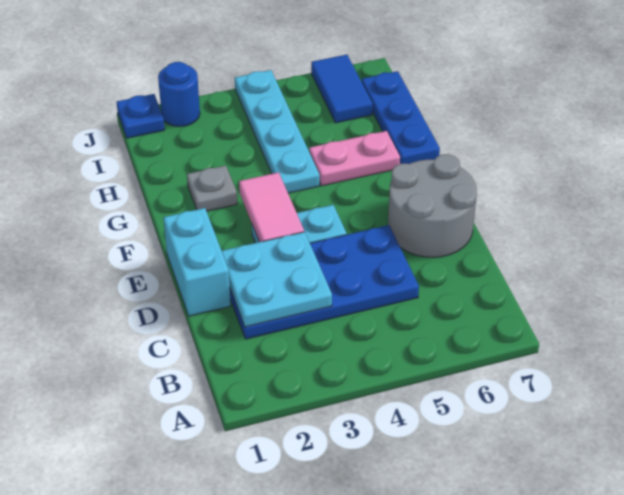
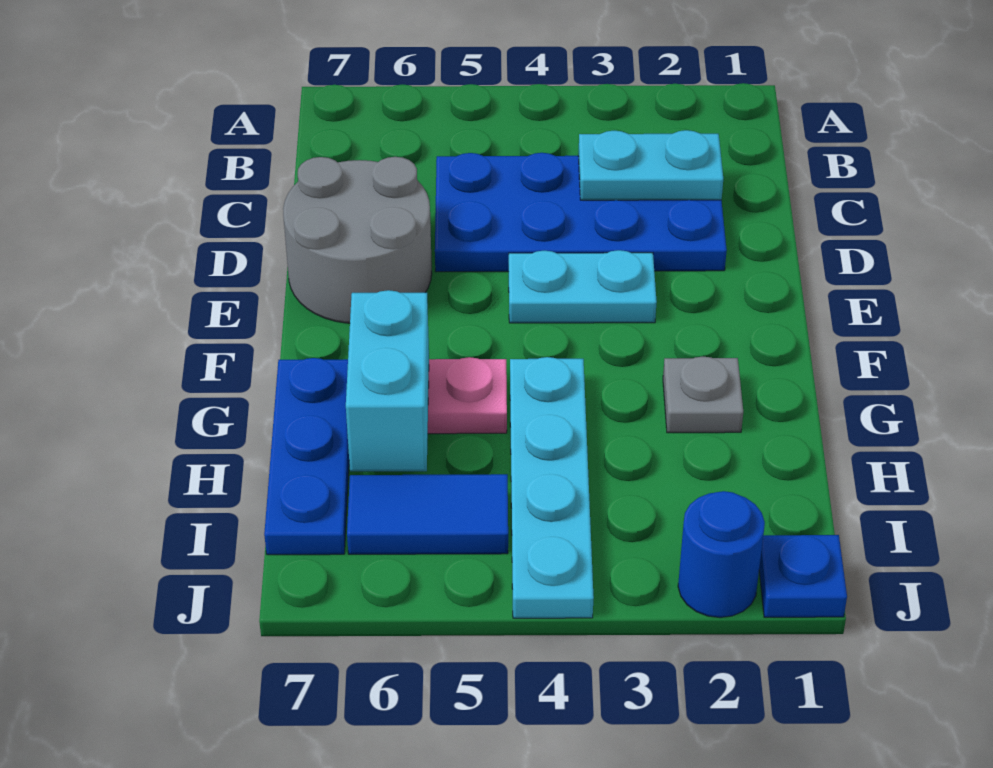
cyan plate C2:D3 level 2 -> cyan plate C2:C3 level 2
cyan brick D1:E1 level 1 -> cyan brick G6:H6 level 2
pink tile E3:F3 level 2 -> none
blue tile I6:J6 level 1 -> blue tile I5:I6 level 1

